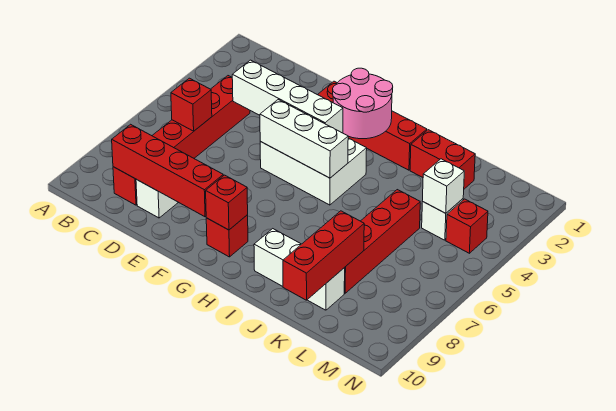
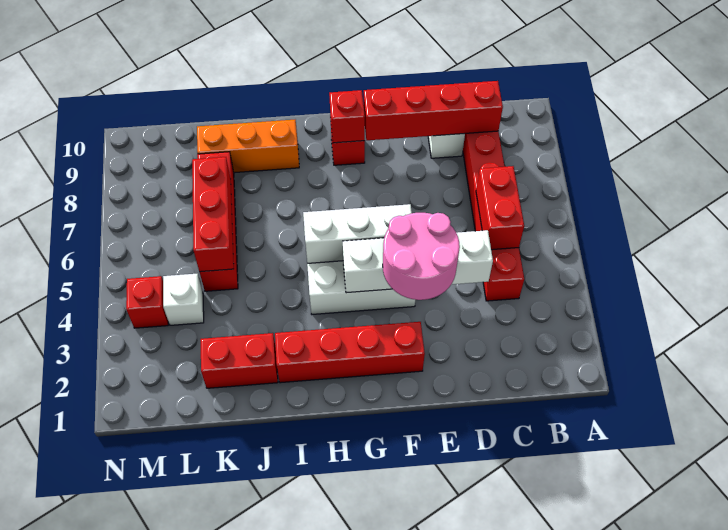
red brick C6 level 2 -> red brick C5:C6 level 2
pink round brick G2:H3 level 2 -> pink round brick E3:F4 level 3
white brick I9:K9 level 1 -> orange brick I9:K9 level 1
red brick K8:K10 level 2 -> red brick K5:K7 level 2
white brick L4 level 2 -> none

